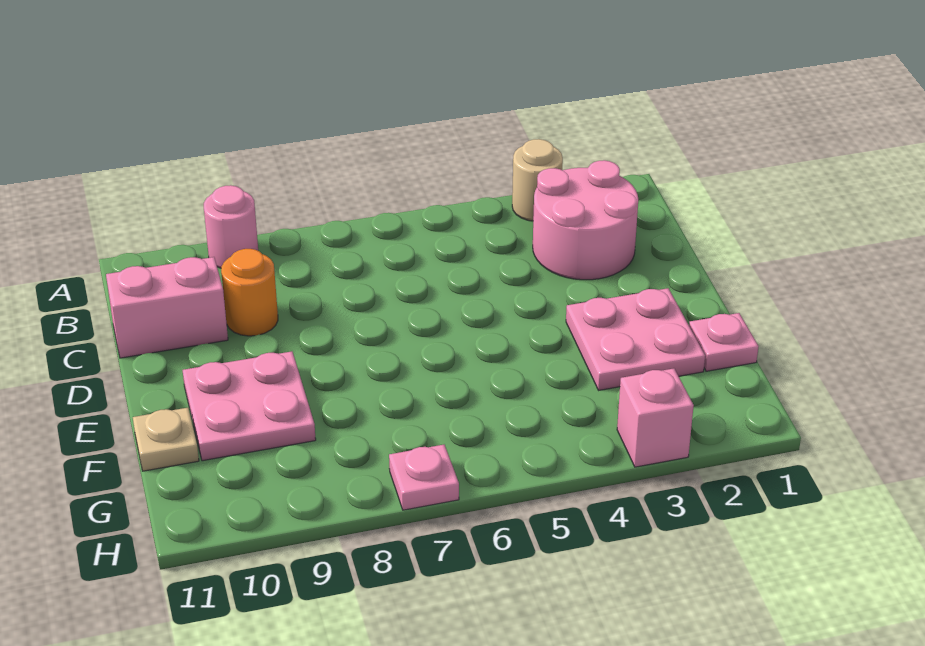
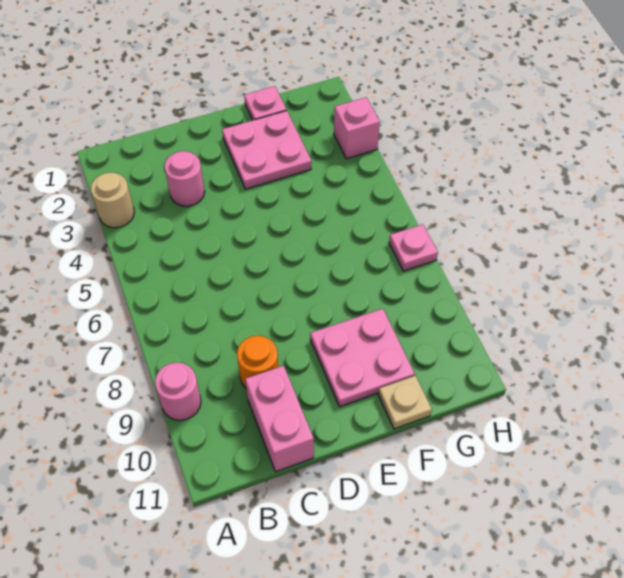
pink round brick B2:C3 level 1 -> pink round brick C3 level 1

